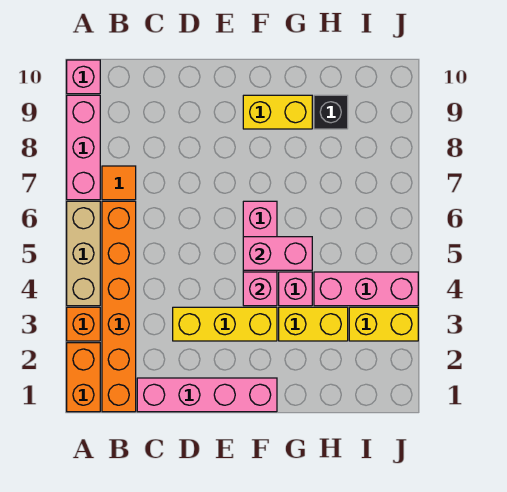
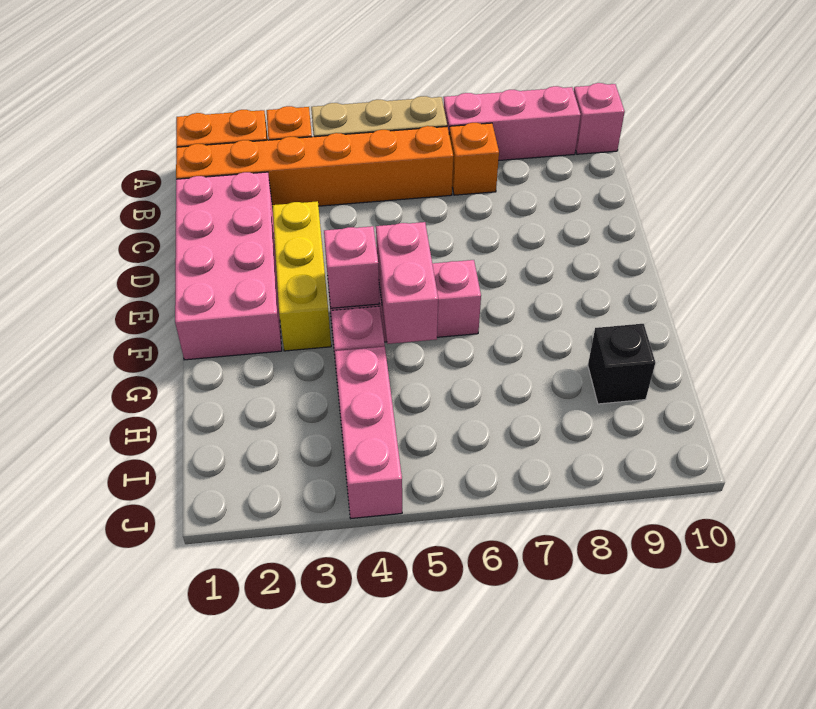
orange tile B7 level 1 -> orange brick B7 level 1
pink brick C1:F1 level 1 -> pink brick C1:F2 level 1
yellow brick F9:G9 level 1 -> none
yellow brick G3:H3 level 1 -> none
yellow brick I3:J3 level 1 -> none

